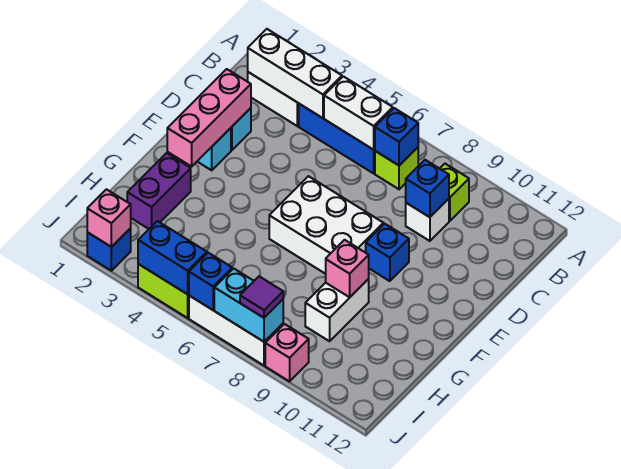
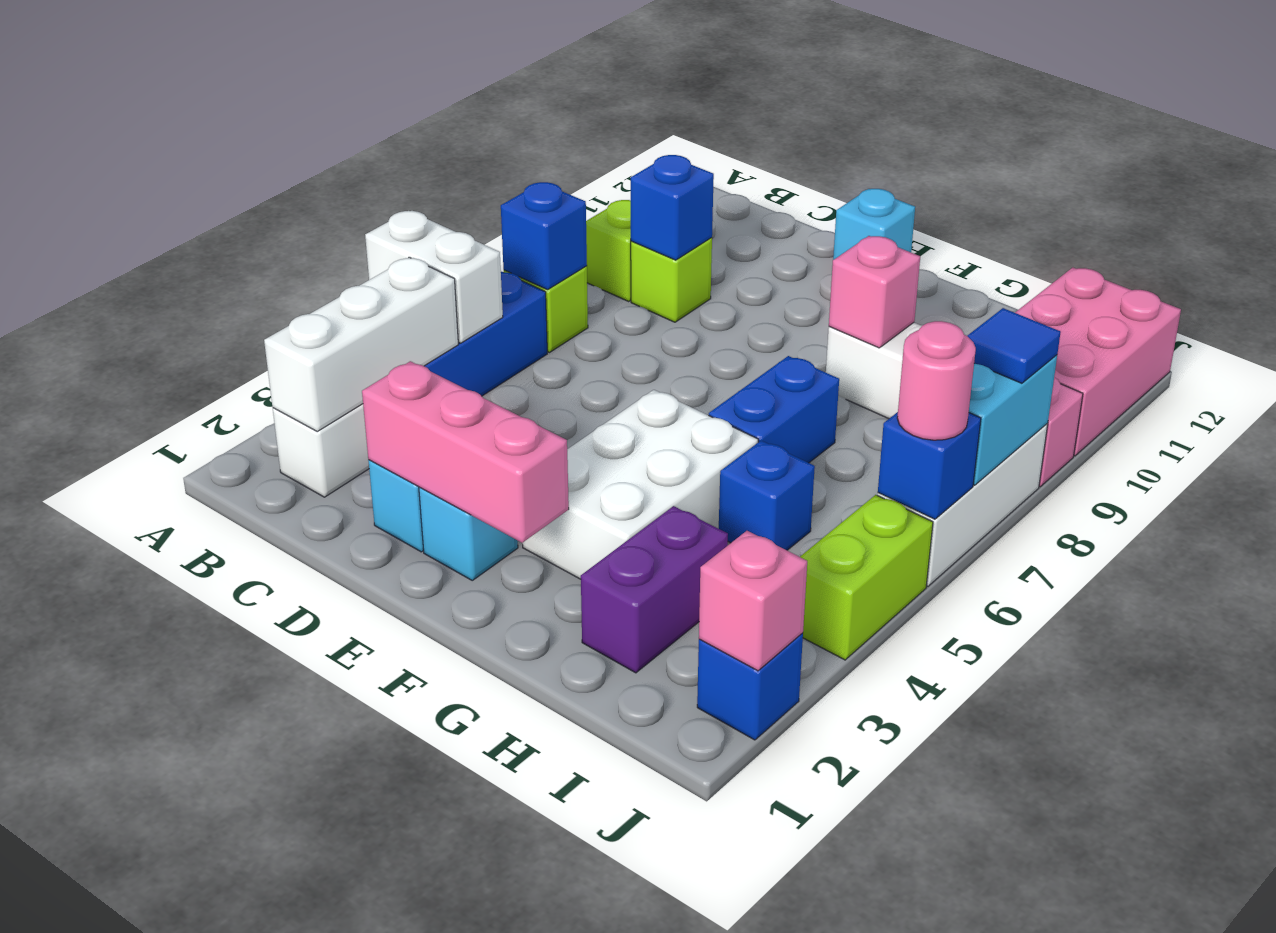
white brick B5:B6 level 2 -> white brick A5:B5 level 2
white brick C9 level 1 -> lime brick C9 level 1
white brick E6:F8 level 1 -> white brick F3:G5 level 1
blue brick E9 level 1 -> blue brick H5 level 1
none -> cyan brick E12 level 1
purple brick G2:H2 level 1 -> purple brick H2:H3 level 1
none -> pink brick I10:J12 level 1
blue brick J4:J5 level 2 -> blue brick G6:G7 level 1
none -> pink round brick J6 level 3
purple tile J8 level 3 -> blue tile J8 level 3

